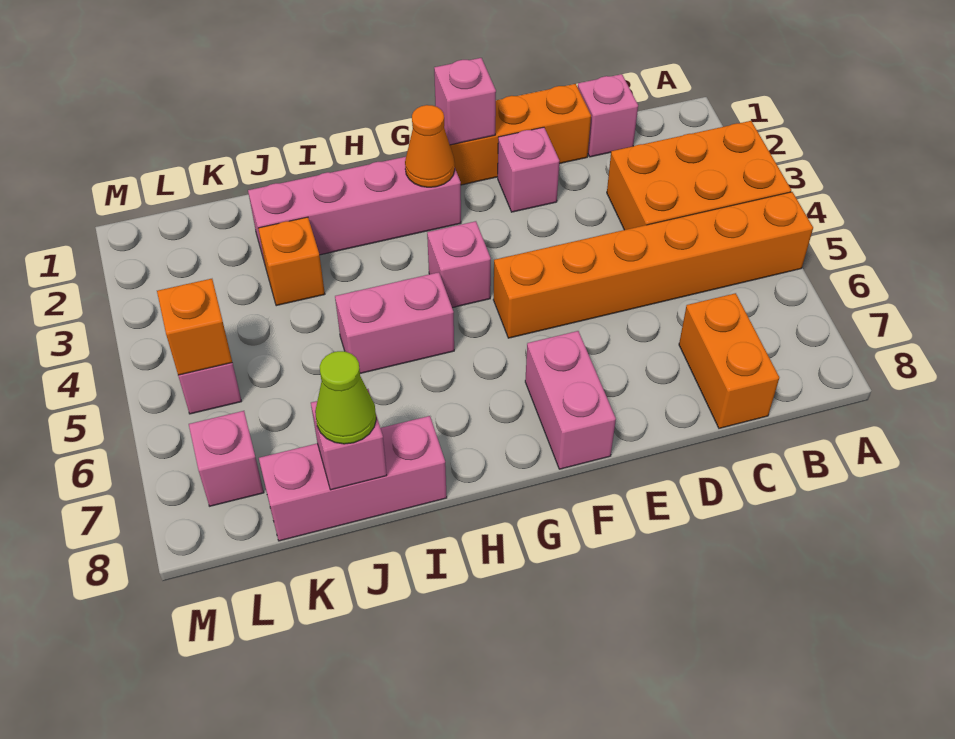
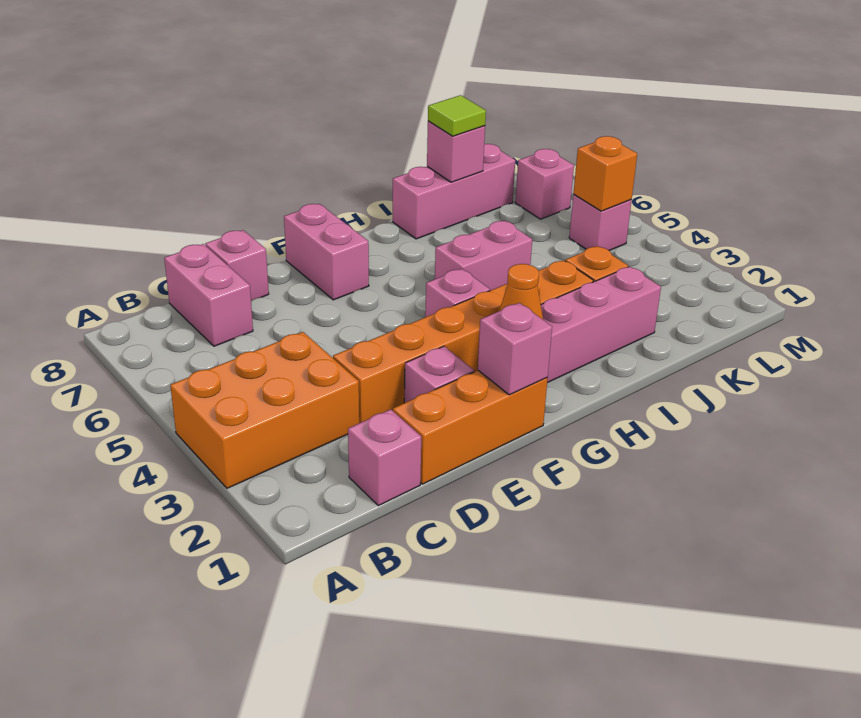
orange brick A5:F5 level 1 -> orange brick D3:I3 level 1
orange brick C7:C8 level 1 -> pink brick C7:C8 level 1
none -> pink brick D8 level 1
lime cone J8 level 3 -> lime tile J8 level 3

